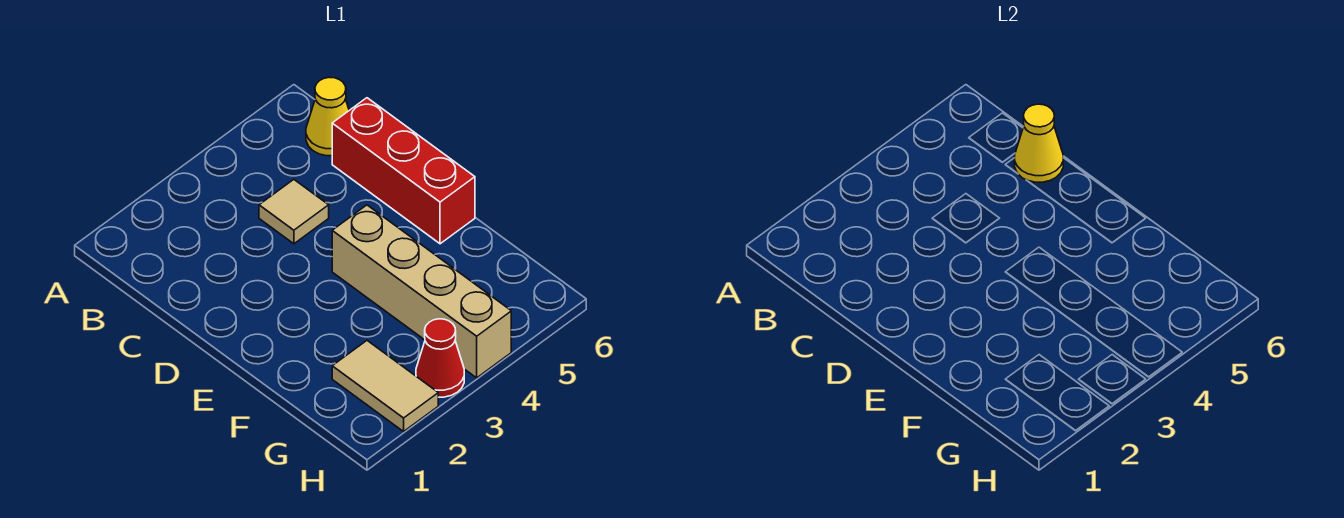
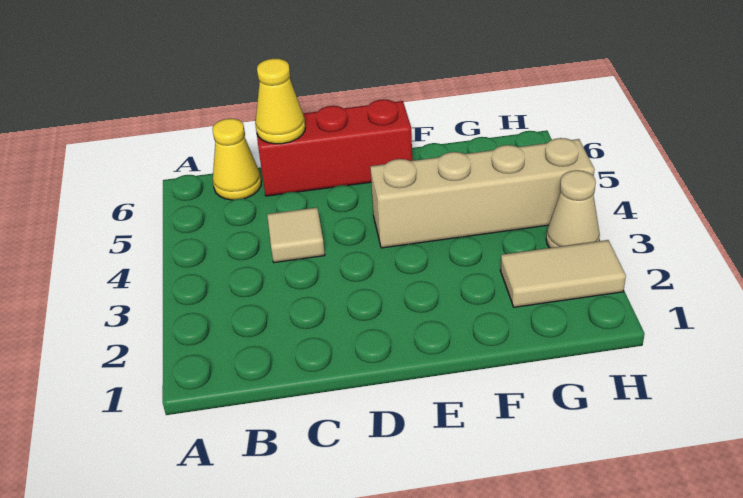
red cone H3 level 1 -> tan cone H3 level 1

